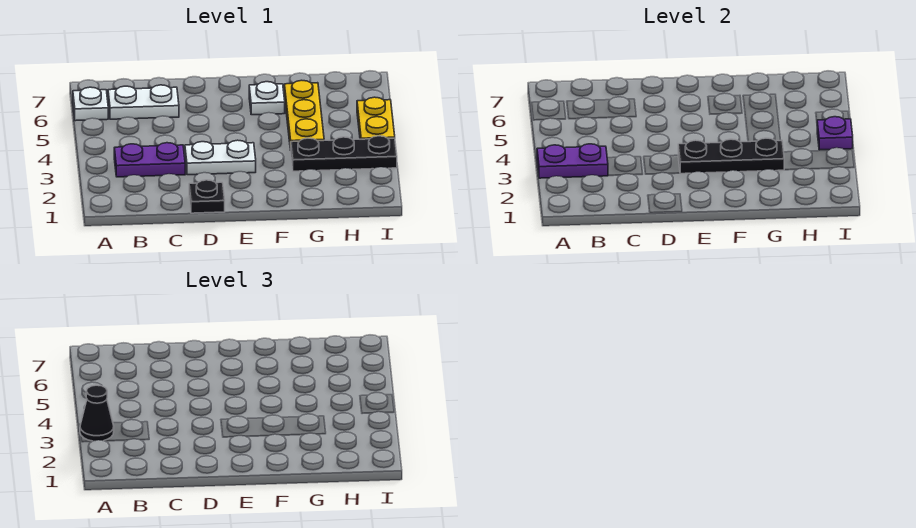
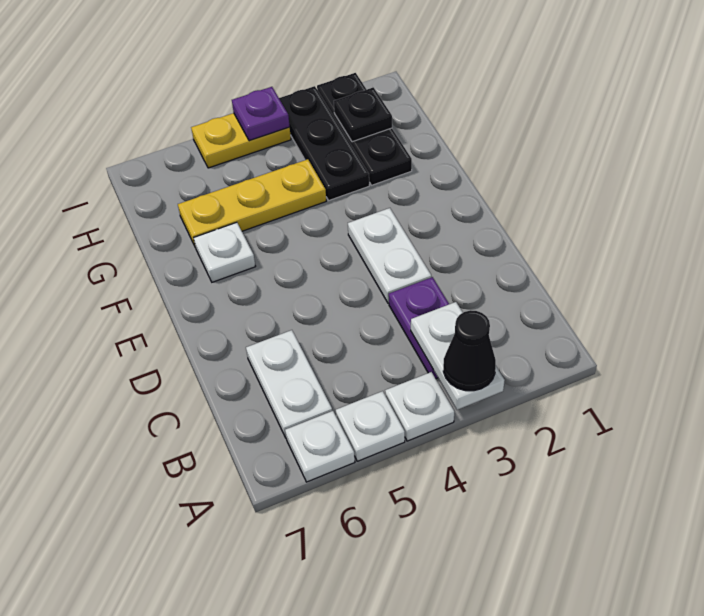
purple plate A3:B3 level 2 -> white plate A3:B3 level 2
none -> white plate A4 level 1
none -> white plate A5 level 1
black plate D1 level 1 -> black plate H2 level 2
black plate E3:G3 level 2 -> black plate G2:I2 level 1

